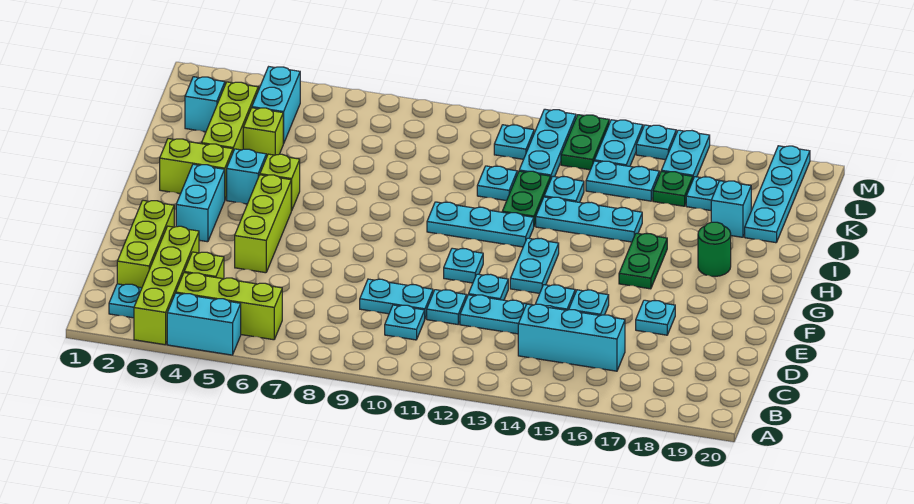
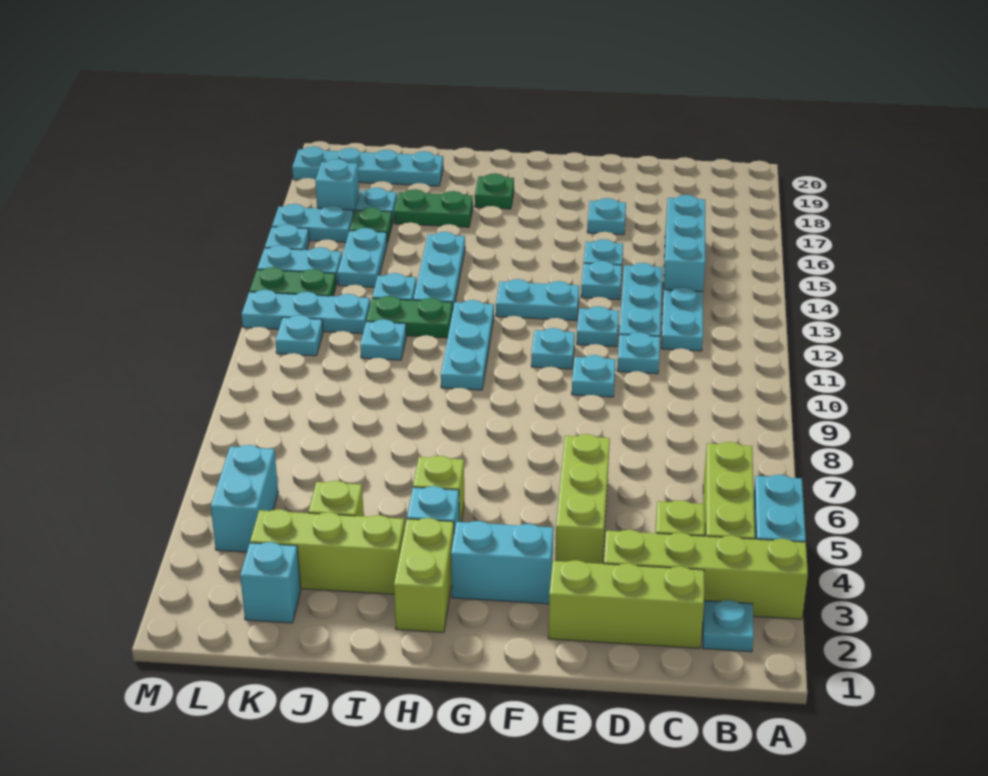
cyan plate C10 level 1 -> cyan plate E10 level 1
cyan plate D9:D10 level 1 -> cyan plate C12:C13 level 1
lime brick E5:G5 level 1 -> lime brick E4:E6 level 1
green plate G16:H16 level 1 -> green plate I17:J17 level 1
green round brick H18 level 1 -> green plate H18 level 1
cyan brick J18 level 1 -> cyan brick L17 level 1
cyan brick K4:L4 level 1 -> cyan brick L4:L5 level 1

